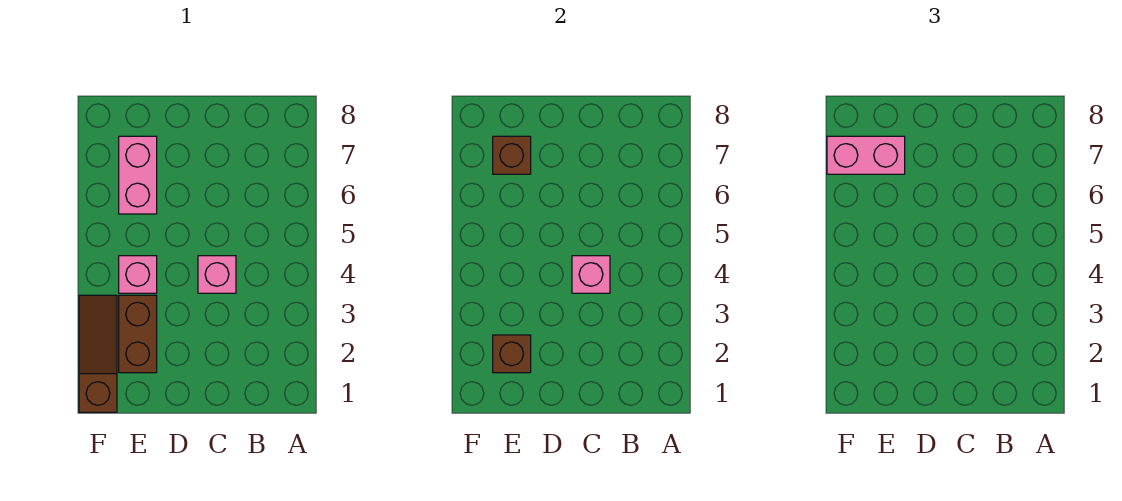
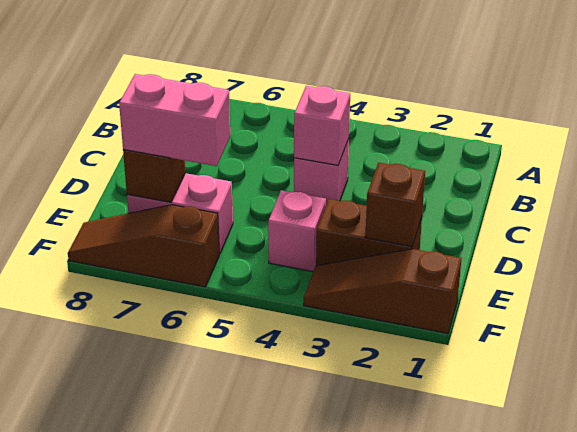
pink brick E7:F7 level 3 -> pink brick E6:E7 level 3
none -> brown slope F6:F8 level 1 top 6

